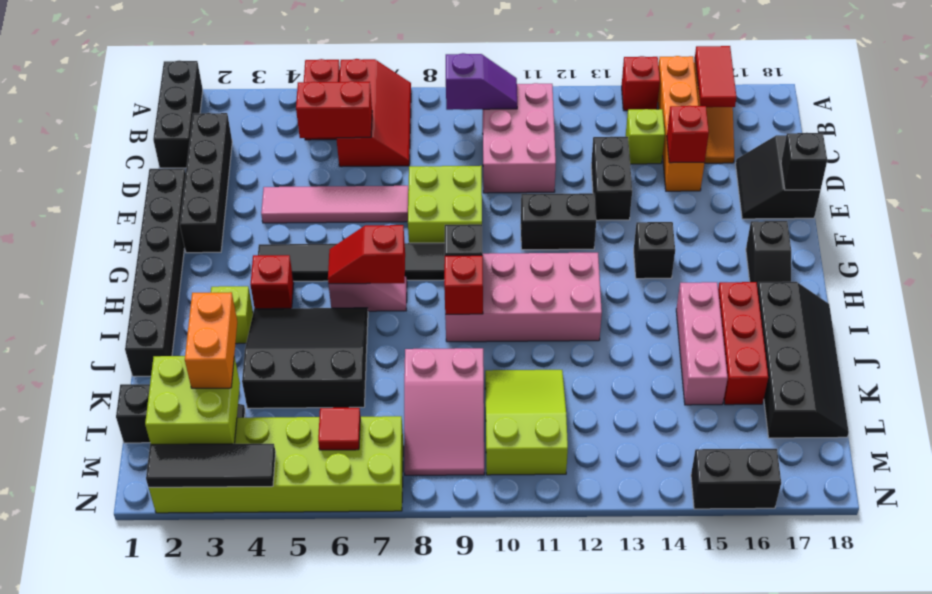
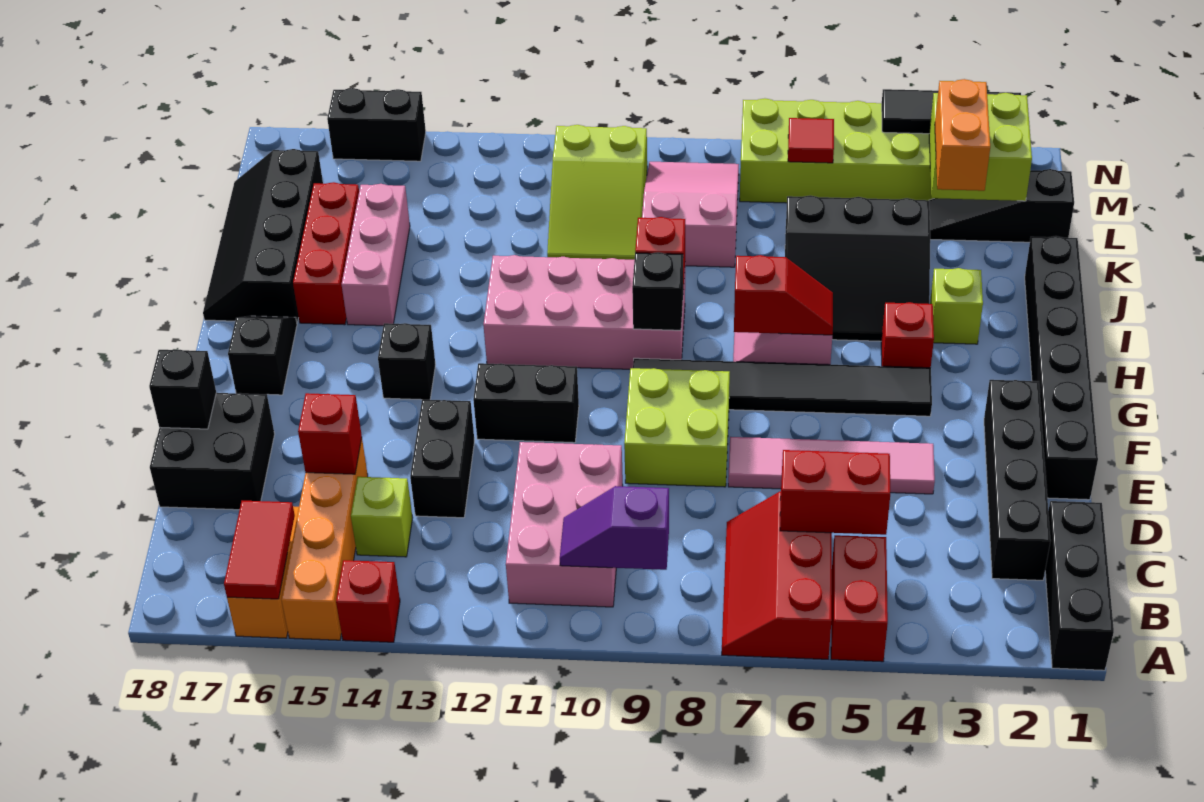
black slope D17:E18 level 1 top 18 -> black brick D17:E18 level 1

